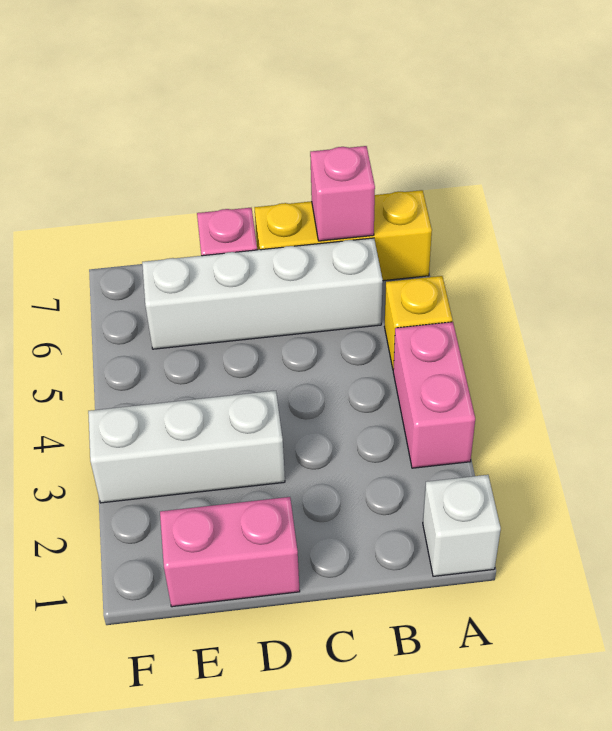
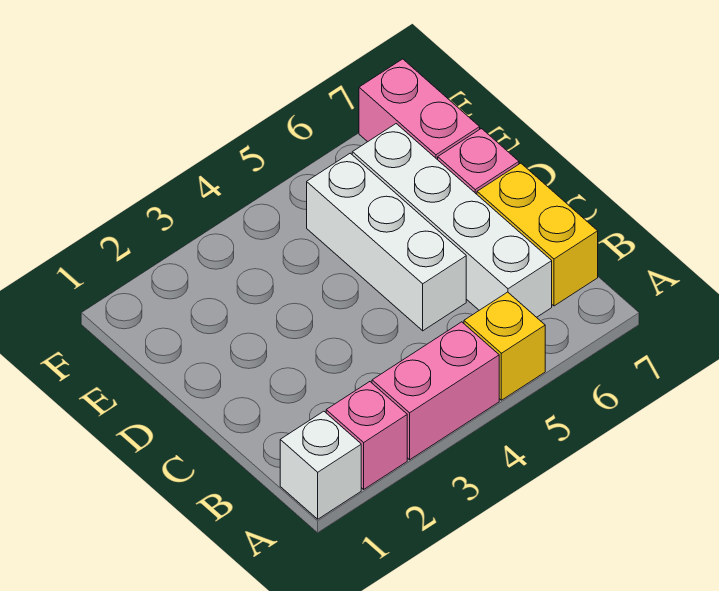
yellow brick A7:C7 level 1 -> yellow brick B7:C7 level 1
pink brick B7 level 2 -> pink brick A2 level 1
pink brick D1:E1 level 1 -> pink brick E7:F7 level 1
white brick D3:F3 level 1 -> white brick C5:E5 level 1

